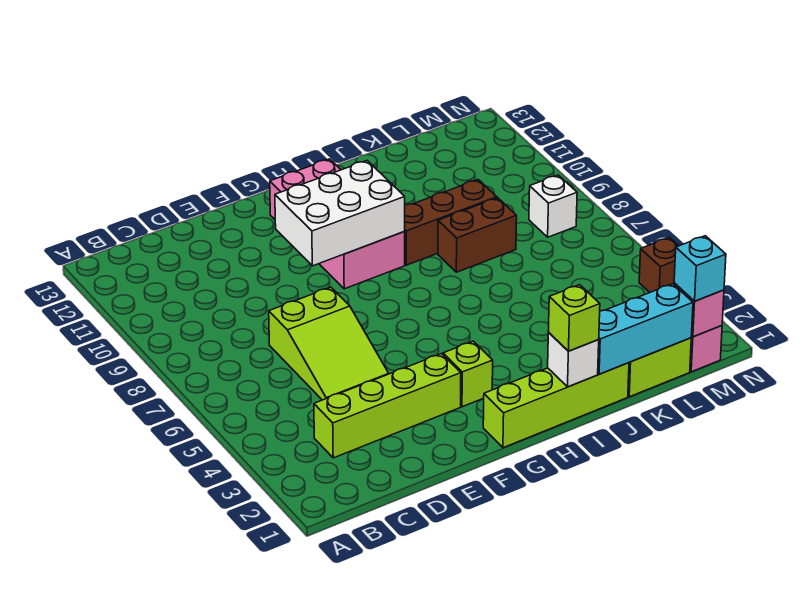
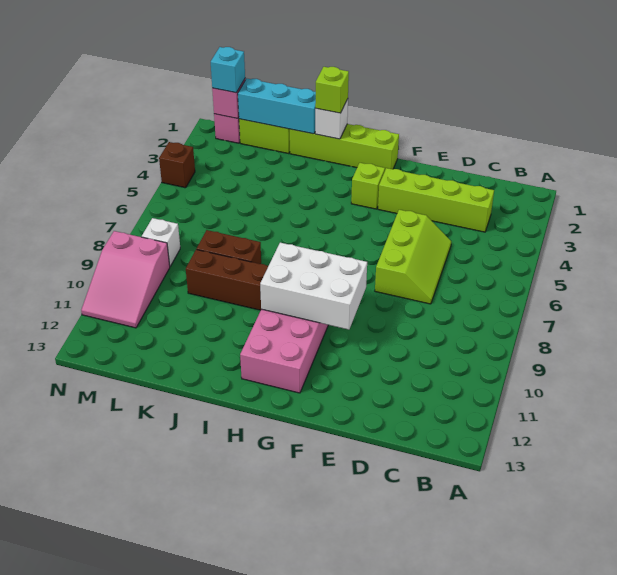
lime slope D5:E7 level 1 top 7 -> lime slope D5:E7 level 1 top E
none -> pink slope M9:N11 level 1 top 9

